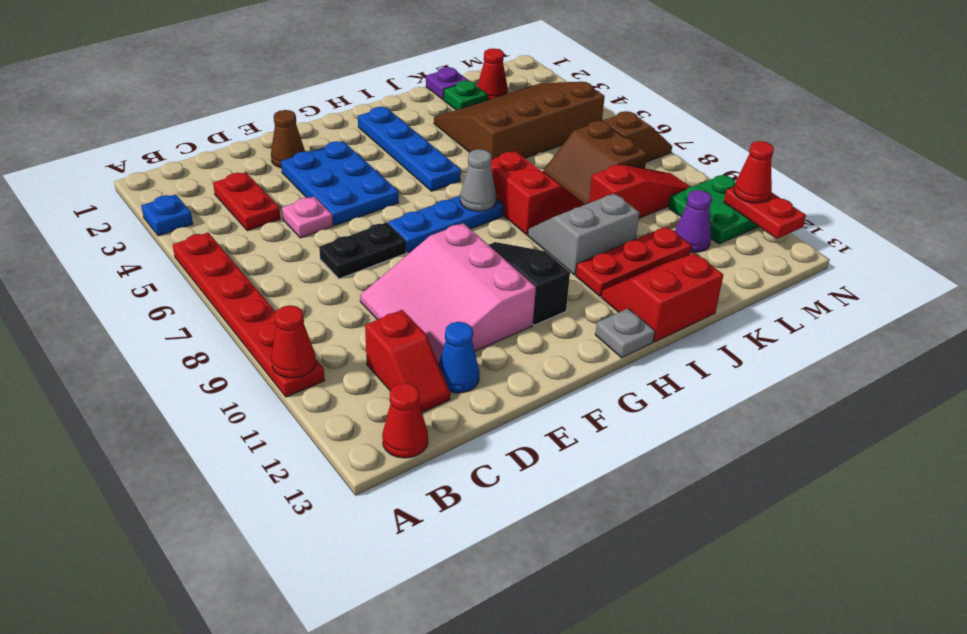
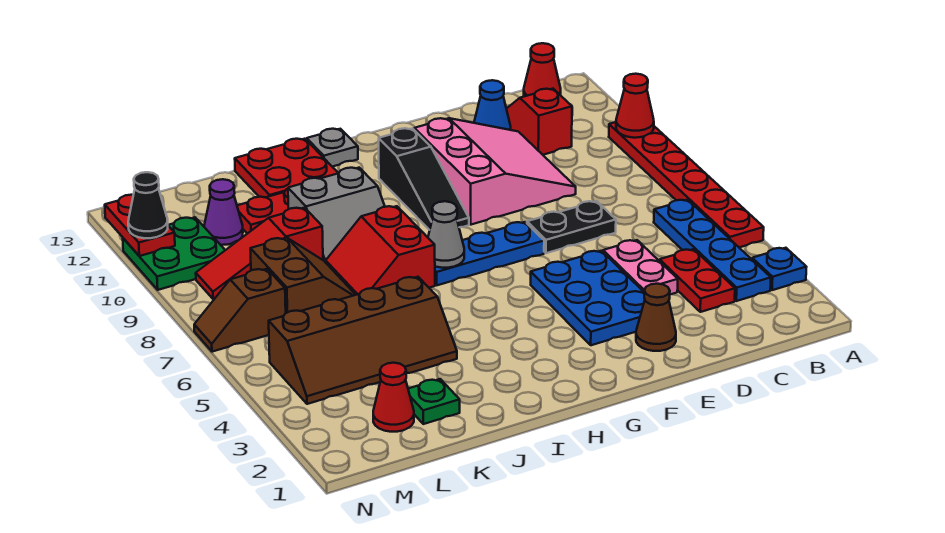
pink plate D5 level 1 -> pink plate D4:D5 level 1
blue plate H2:H5 level 1 -> blue plate B3:B6 level 1
red slope I12:J13 level 1 top 13 -> red plate I12:J13 level 1
brown slope J3:M5 level 1 top 5 -> brown slope J4:M5 level 1 top 5
purple plate K1 level 1 -> none
red cone N11 level 3 -> black cone N11 level 3

